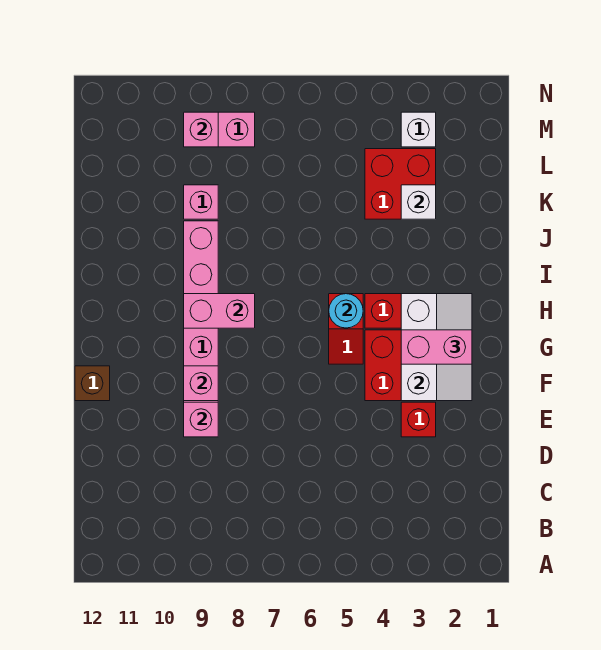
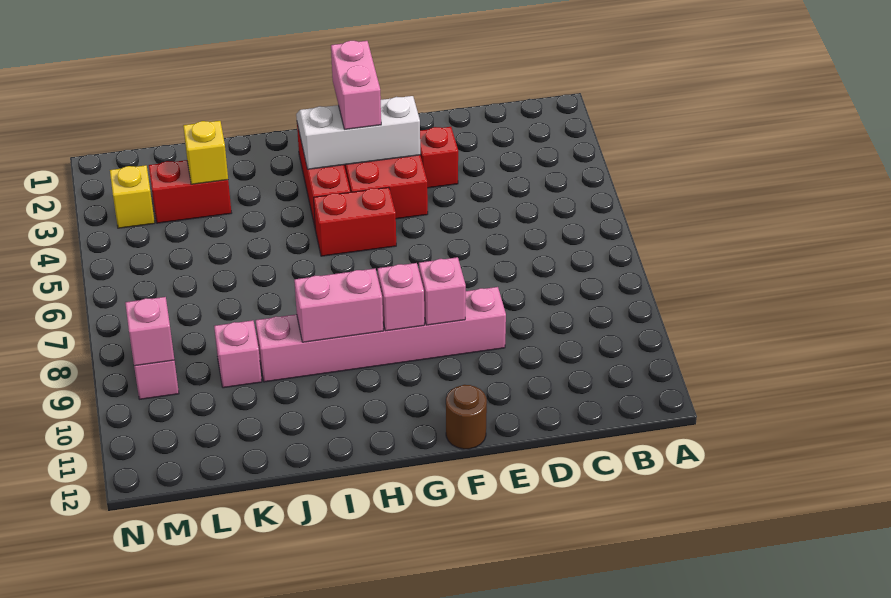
pink brick E9 level 2 -> pink brick G9 level 2
brown brick F12 level 1 -> brown round brick F12 level 1
red slope G5:H5 level 1 top H -> red brick G5:H5 level 1
cyan round brick H5 level 2 -> none
pink brick H8:H9 level 2 -> pink brick H9:I9 level 2
red brick K3:L4 level 1 -> red brick K3:L3 level 1
white brick K3 level 2 -> yellow brick K3 level 2
white brick M3 level 1 -> yellow brick M3 level 1

